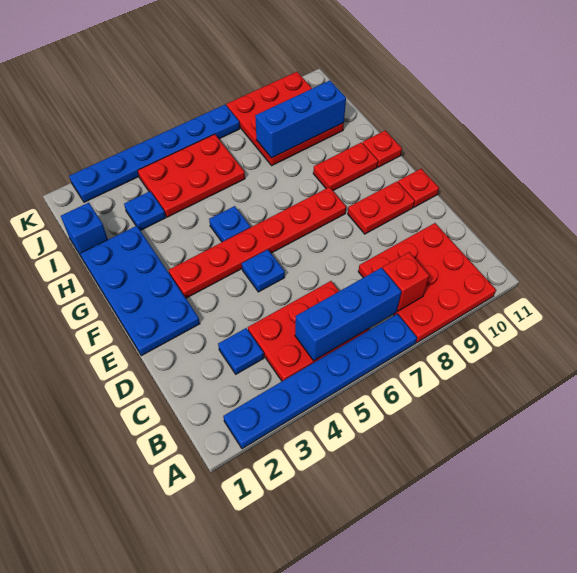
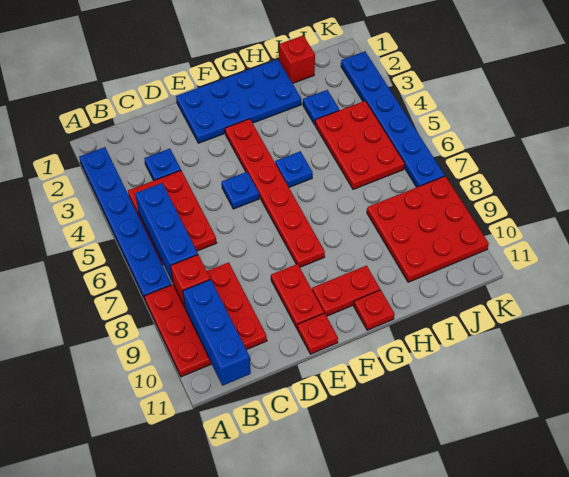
red plate G9:G10 level 1 -> red plate F10:G10 level 1
blue brick I1 level 1 -> red brick I1 level 1
blue brick I8:I10 level 2 -> blue brick B9:B11 level 2

